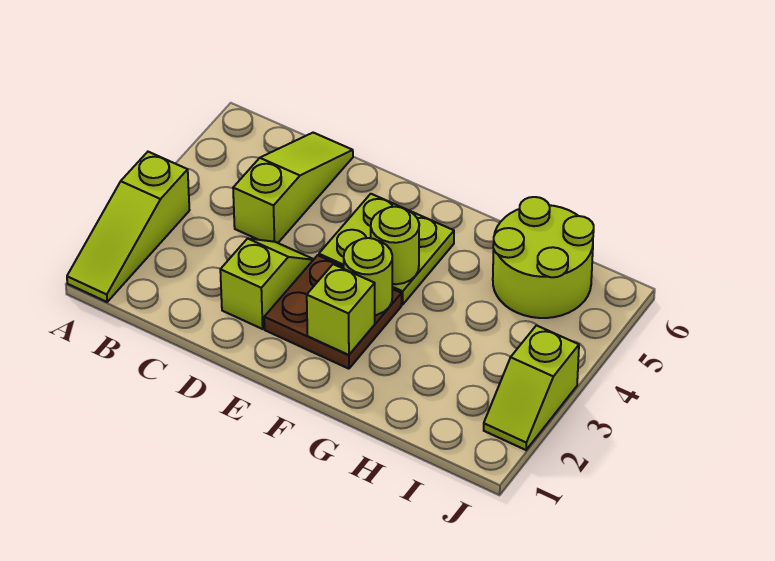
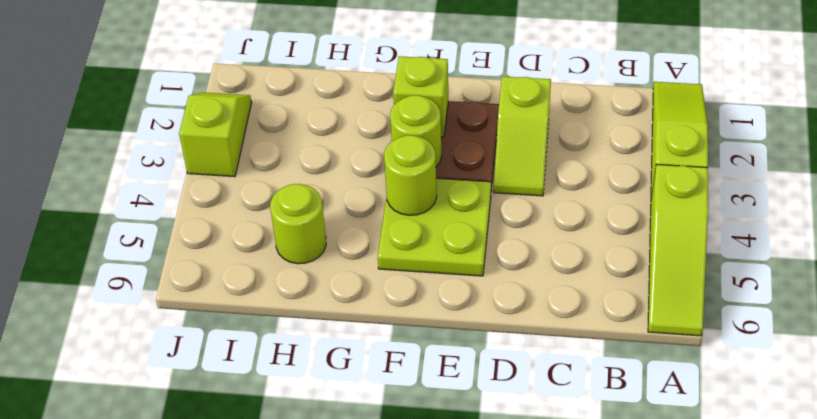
lime slope C4:C6 level 1 top 4 -> lime slope A4:A6 level 1 top 4
lime round brick H5:I6 level 1 -> lime round brick H5 level 1

